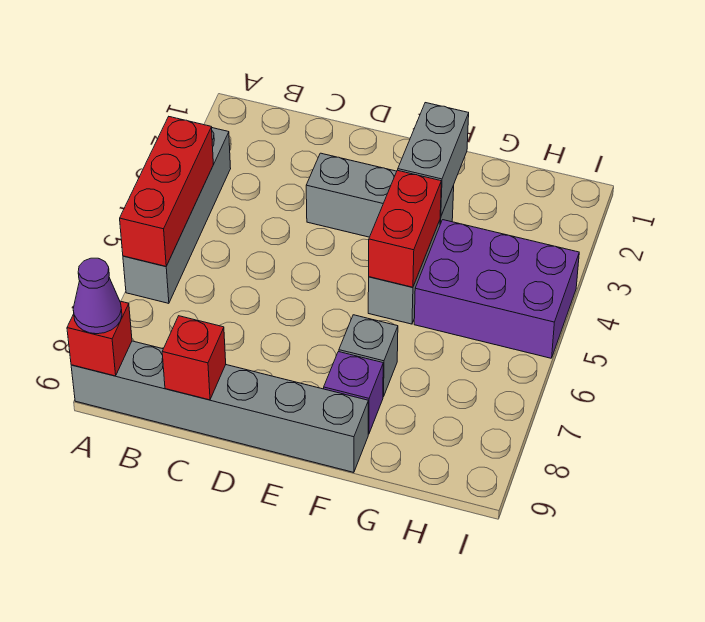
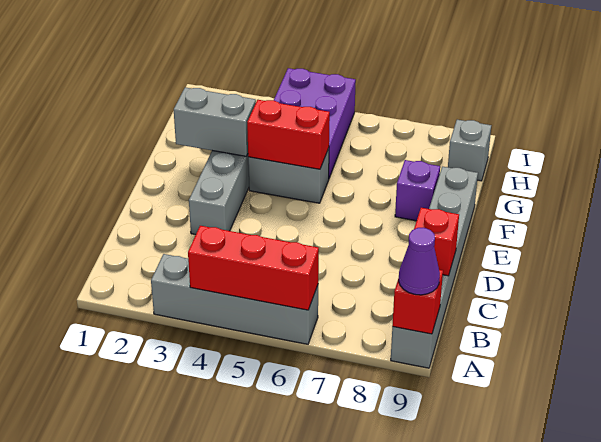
grey brick F7 level 1 -> grey brick H9 level 1

